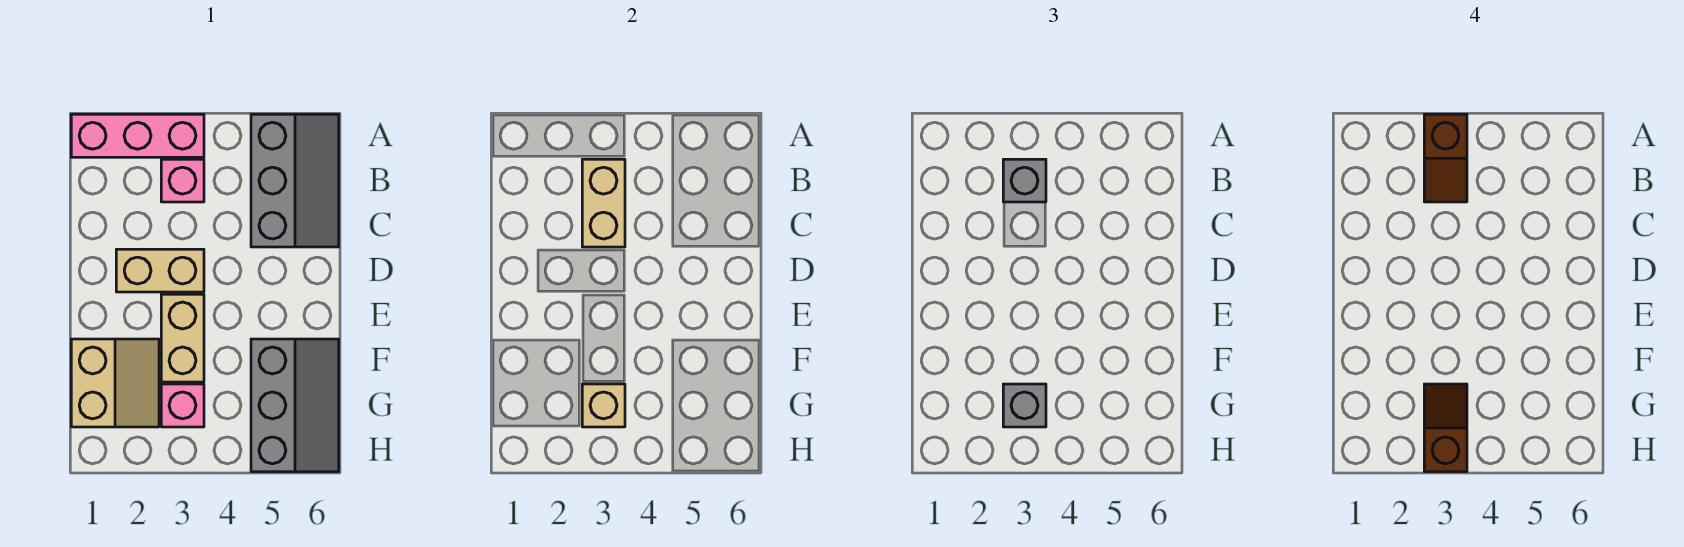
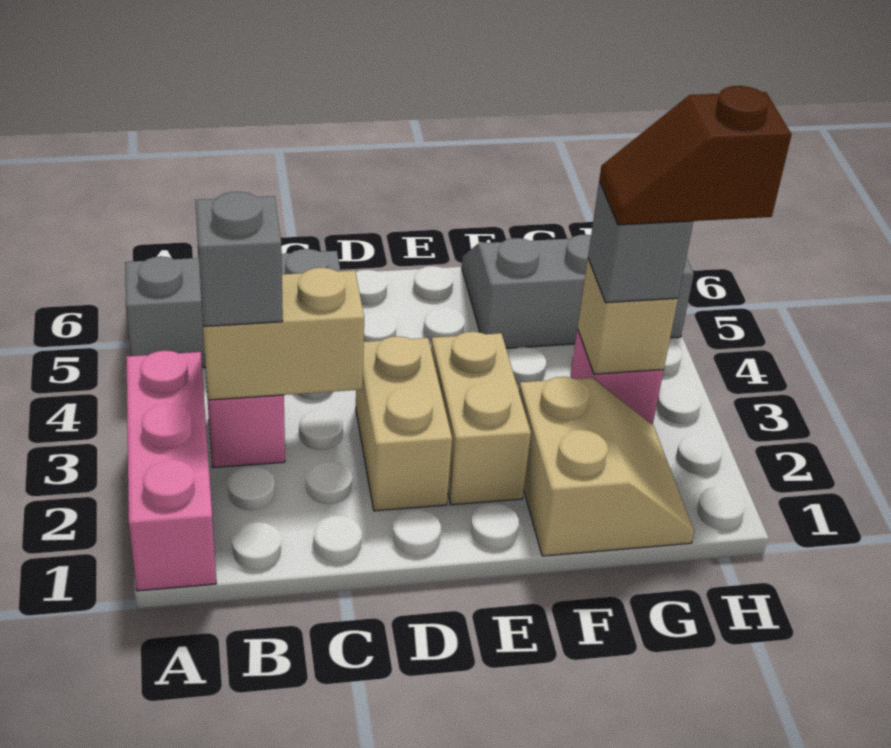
brown slope A3:B3 level 4 top A -> none
tan brick E3:F3 level 1 -> tan brick E2:E3 level 1
tan slope F1:G2 level 1 top 1 -> tan slope F1:G2 level 1 top F

